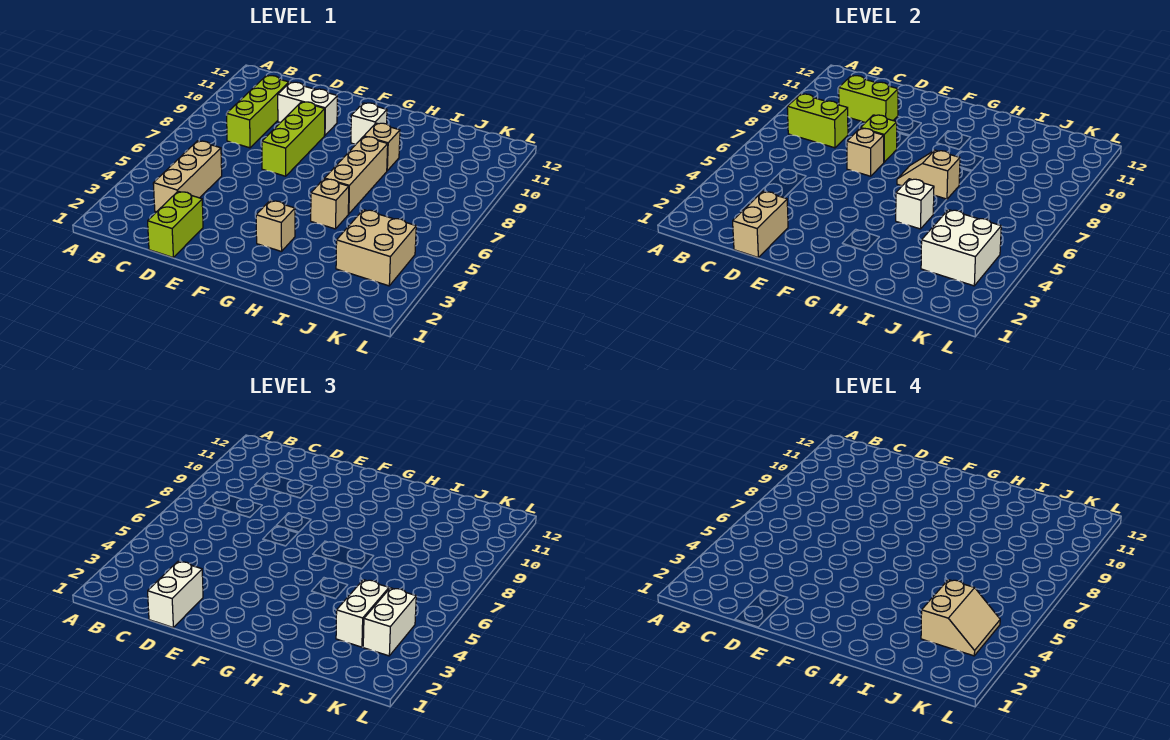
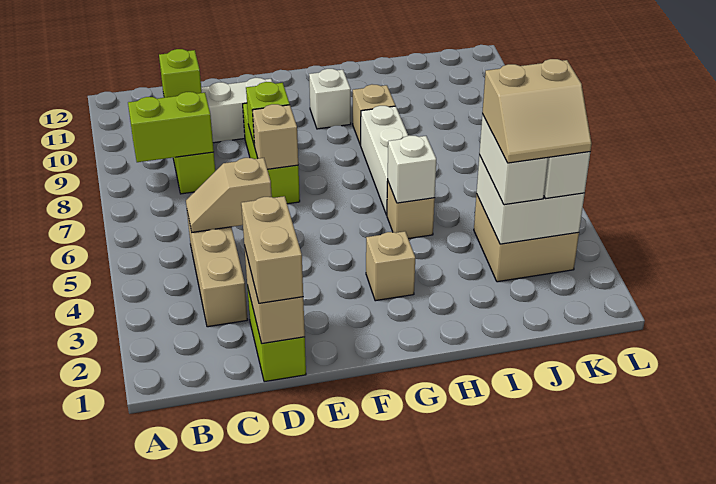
lime brick C10:D10 level 2 -> lime brick C10 level 2
white brick D1:D2 level 3 -> tan brick D1:D2 level 3
tan slope G7:H7 level 2 top H -> tan slope C5:D5 level 2 top D
tan brick H6:H8 level 1 -> white brick H6:H8 level 1
tan slope J3:K4 level 4 top J -> tan slope J3:K4 level 4 top 4

